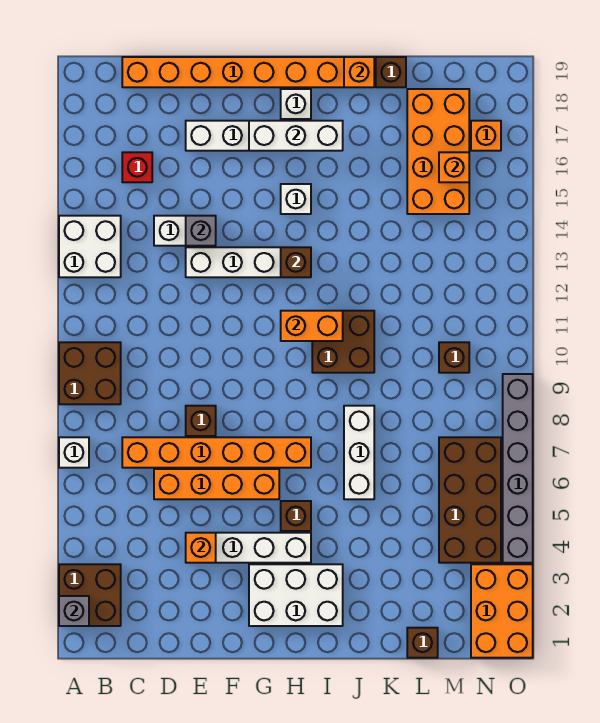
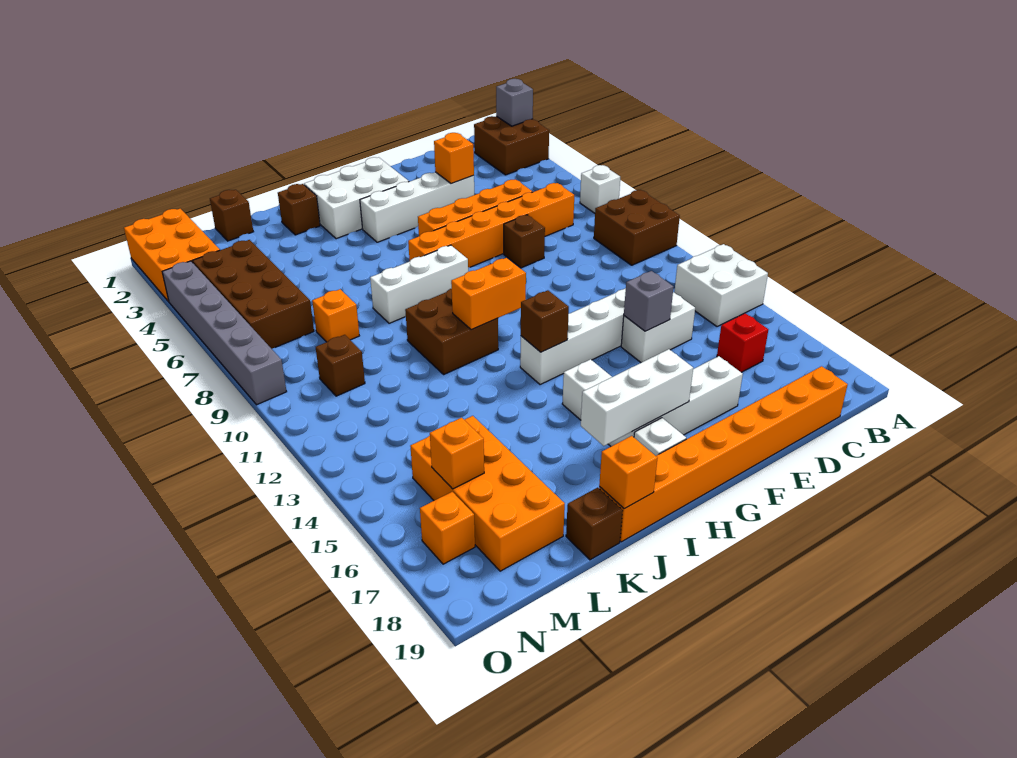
brown brick H5 level 1 -> brown brick J2 level 1
white brick J6:J8 level 1 -> white brick H8:J8 level 1
none -> orange brick L8 level 1

